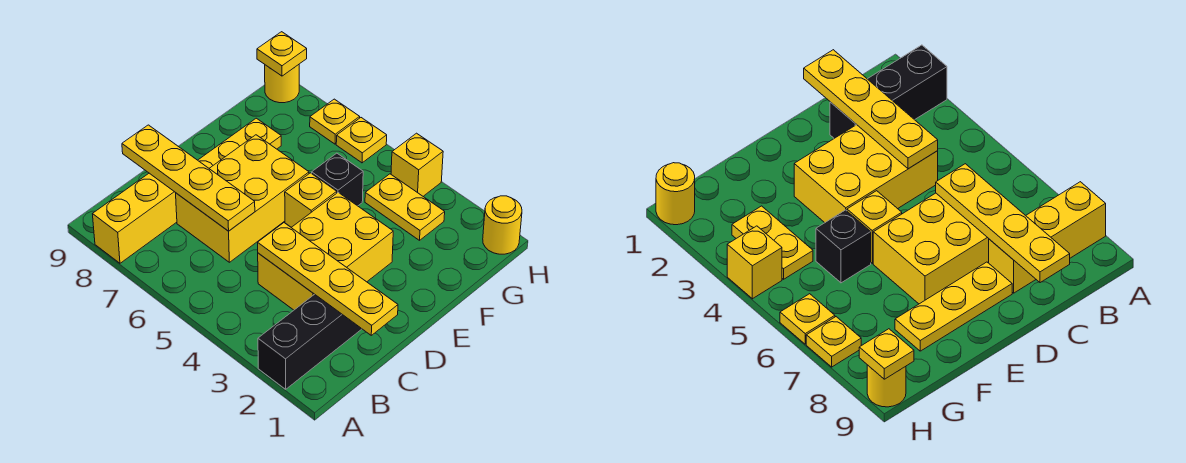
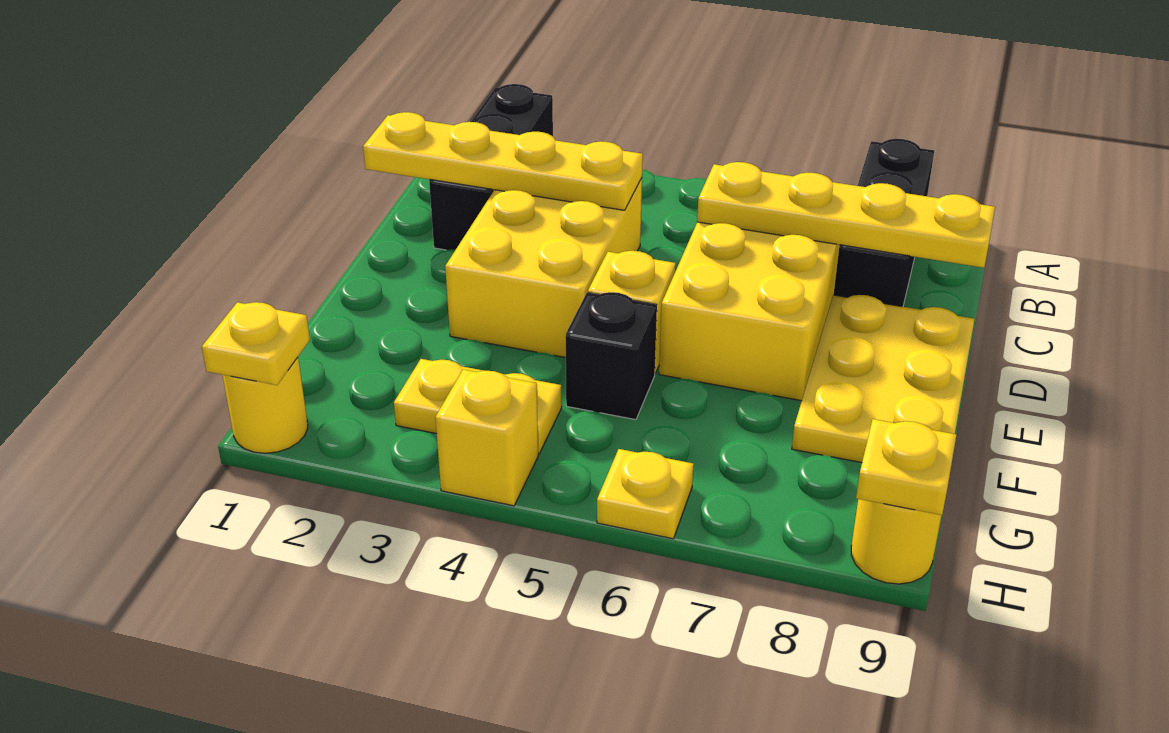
yellow brick A8:C8 level 1 -> black brick A8:C8 level 1
yellow plate D8:F8 level 1 -> yellow plate D8:F9 level 1
yellow plate H7 level 1 -> yellow plate H1 level 2

